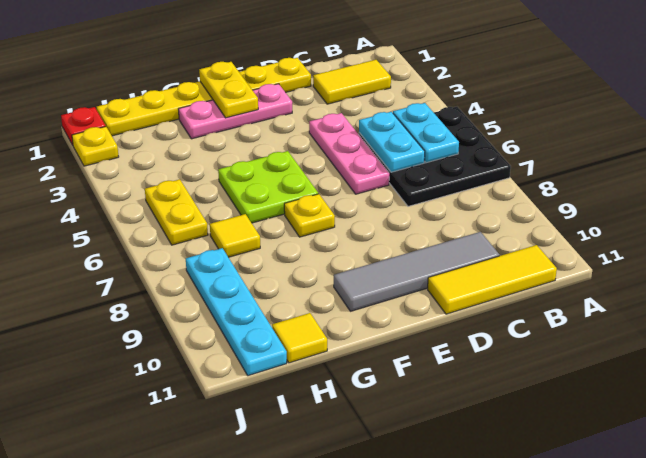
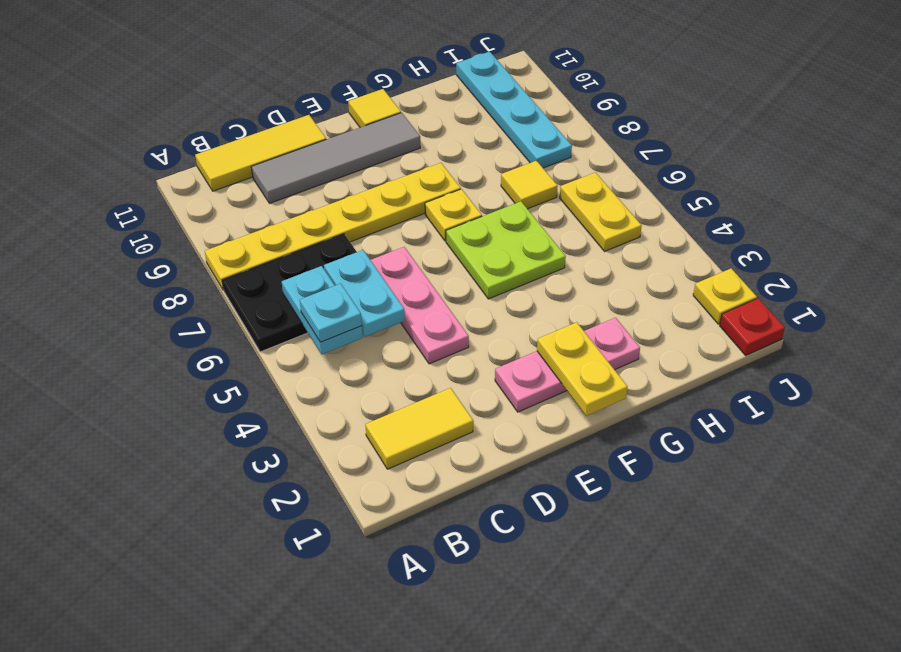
black plate A5:C7 level 1 -> black plate A6:C7 level 1
none -> cyan plate B5 level 3
yellow plate D1:I1 level 1 -> yellow plate A8:F8 level 1
yellow tile H11 level 1 -> yellow tile F11 level 1

